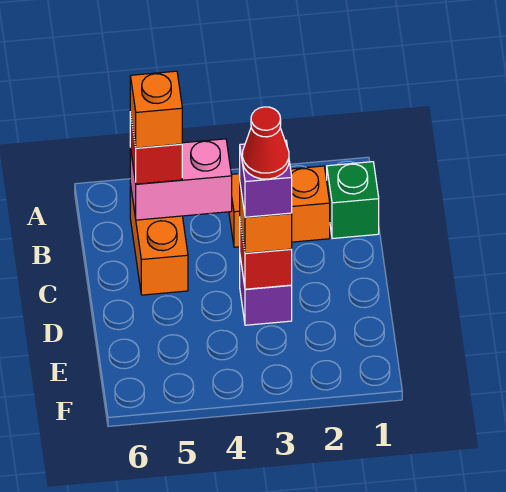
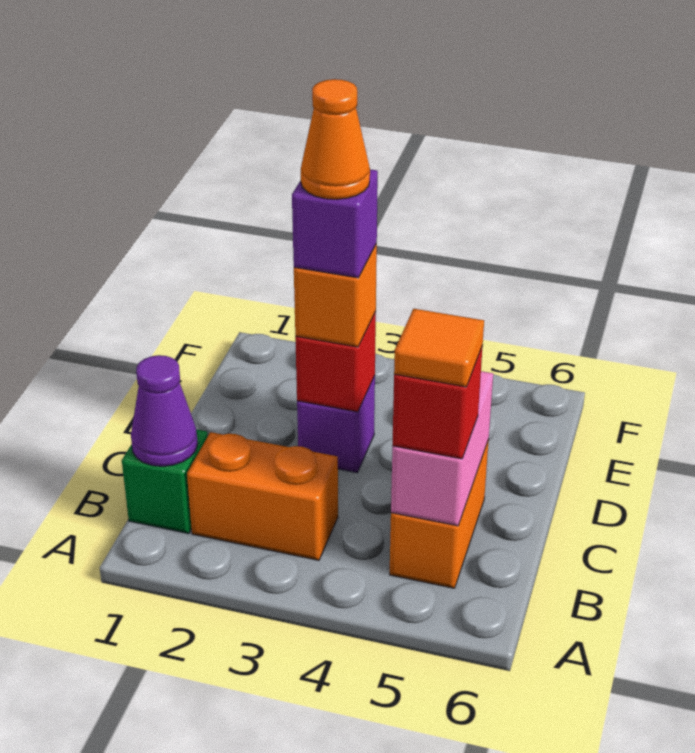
none -> purple cone B1 level 2
pink brick B4:B5 level 2 -> pink brick B5:C5 level 2
orange brick B5 level 4 -> orange tile B5 level 4
red cone D3 level 5 -> orange cone D3 level 5

